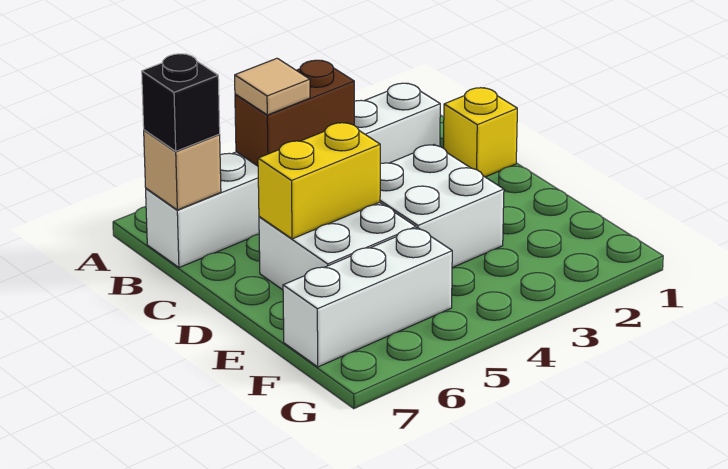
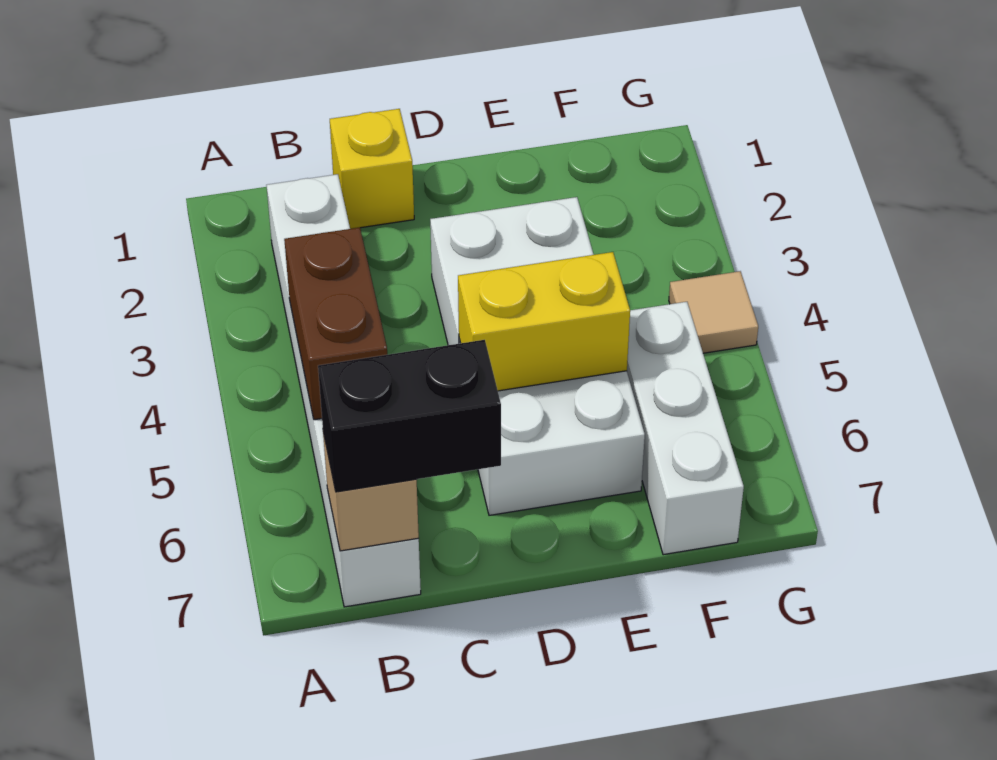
tan tile B5 level 3 -> tan tile G4 level 1
black brick B7 level 3 -> black brick B7:C7 level 3
yellow brick D5:D6 level 2 -> yellow brick D5:E5 level 2

